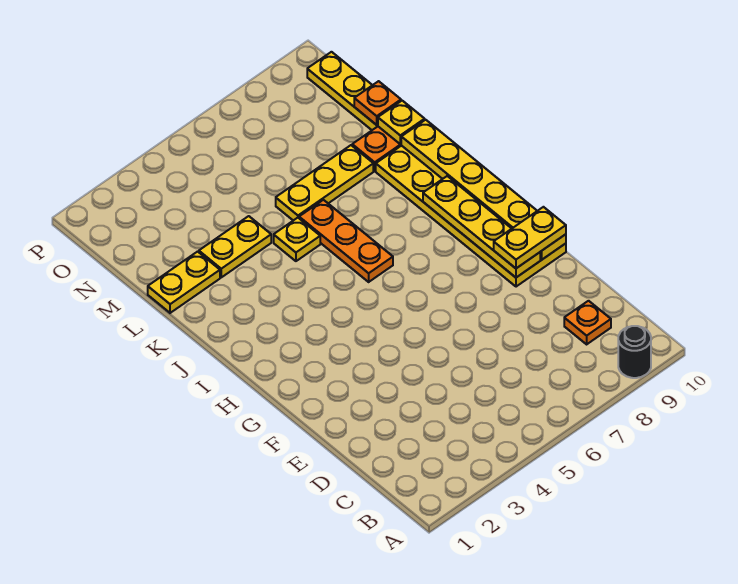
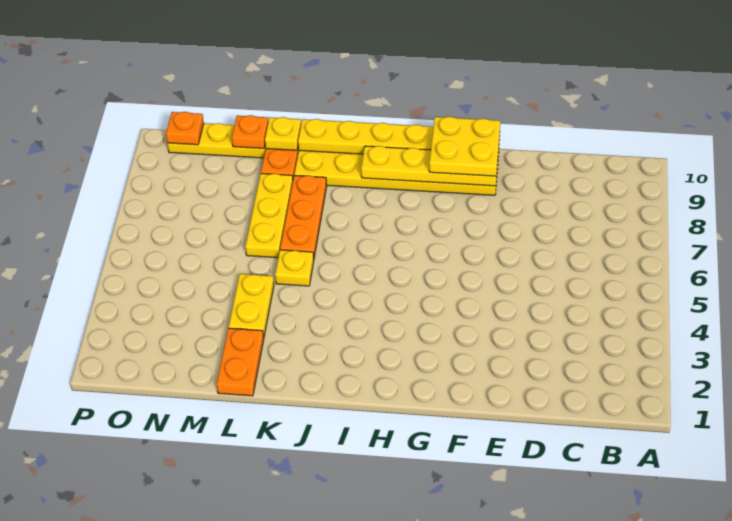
black round brick A9 level 1 -> none
orange plate C9 level 1 -> orange plate O10 level 2
yellow plate F9:F10 level 3 -> yellow plate F9:G10 level 3
orange plate I6:K6 level 1 -> orange plate K6:K8 level 1
yellow plate L1:L2 level 1 -> orange plate L1:L2 level 1

